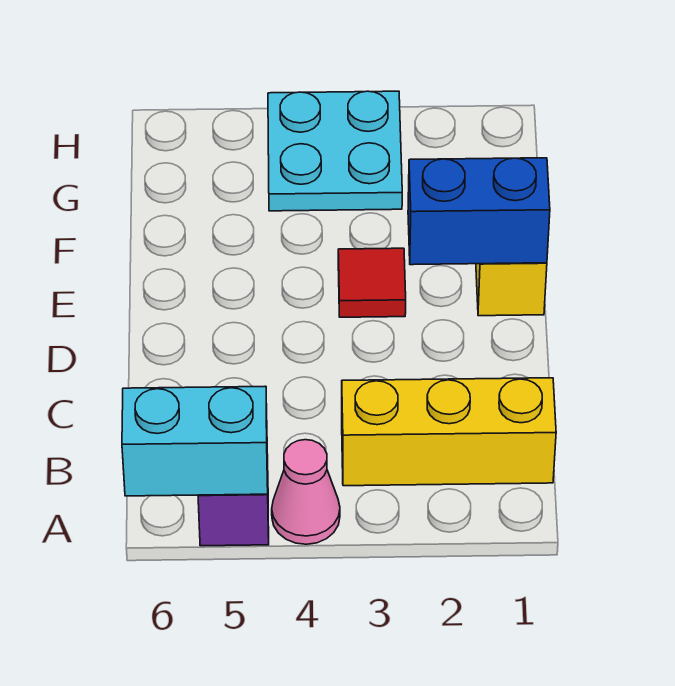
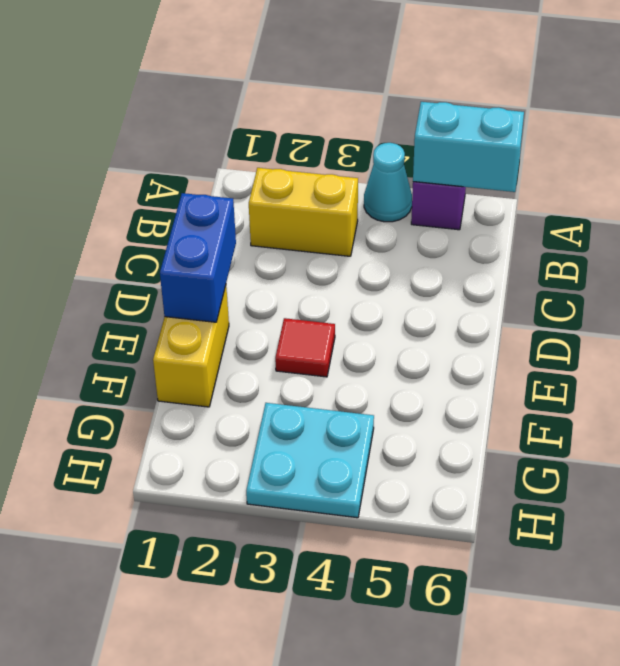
pink cone A4 level 1 -> cyan cone A4 level 1
yellow brick B1:B3 level 1 -> yellow brick B2:B3 level 1
blue brick E1:E2 level 2 -> blue brick D1:E1 level 2

